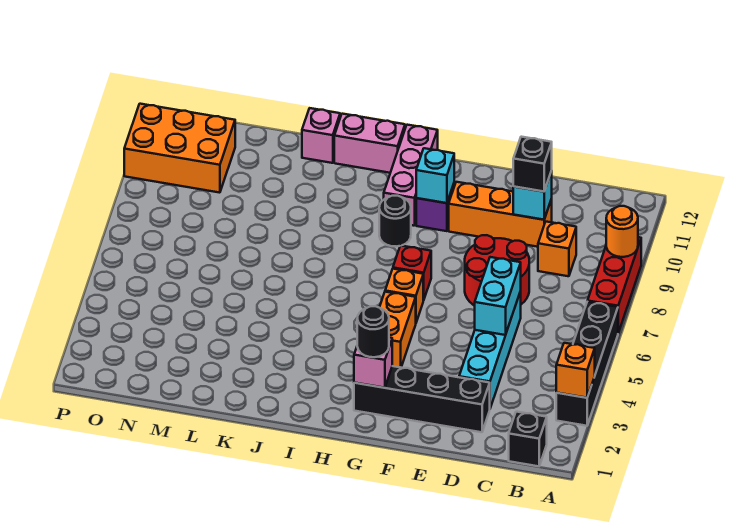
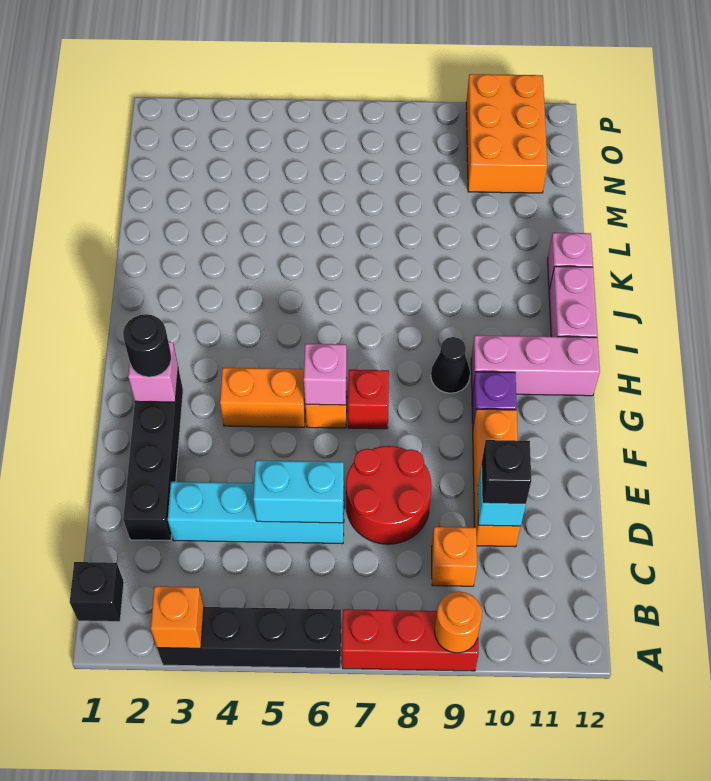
none -> pink brick G6 level 2
cyan brick G10 level 2 -> none
black round brick H9 level 1 -> black cone H9 level 1

